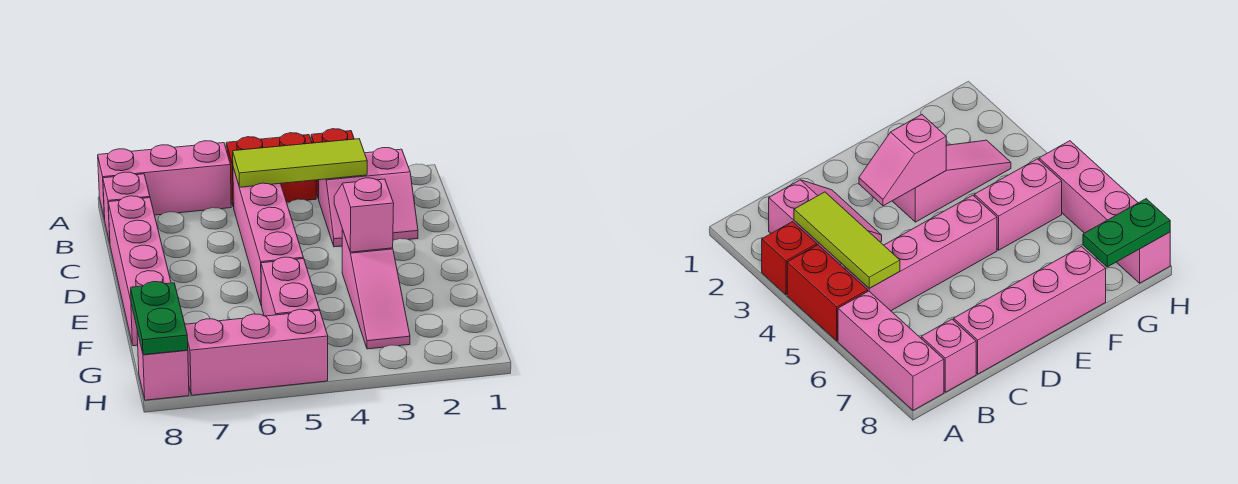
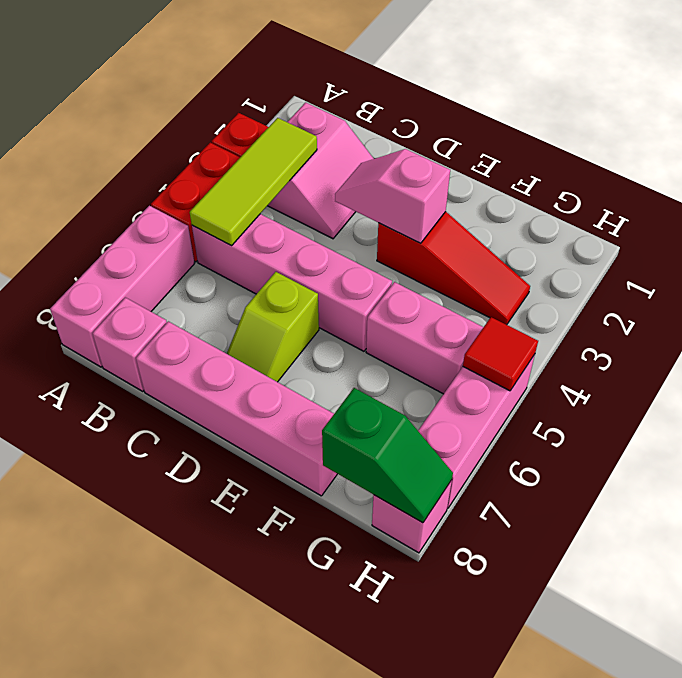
none -> lime slope D6:D7 level 1 top 6
pink slope E3:G3 level 1 top E -> red slope E3:G3 level 1 top E
green plate G8:H8 level 2 -> green slope G8:H8 level 2 top G
none -> red tile H5 level 2

